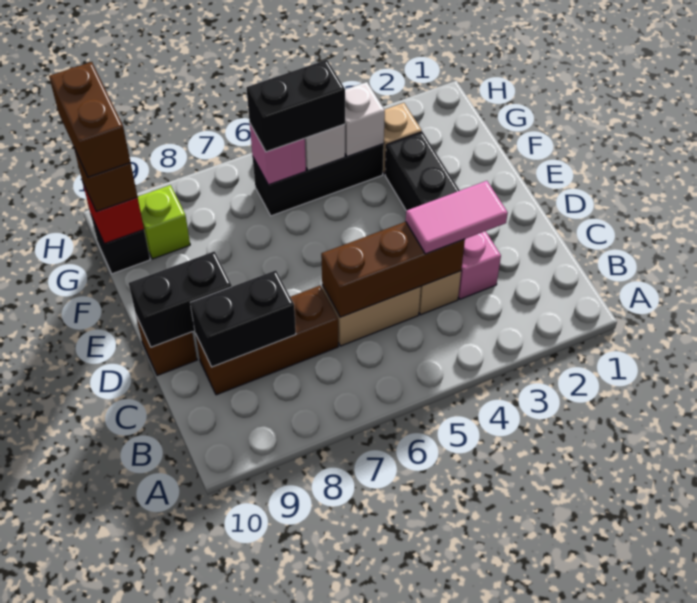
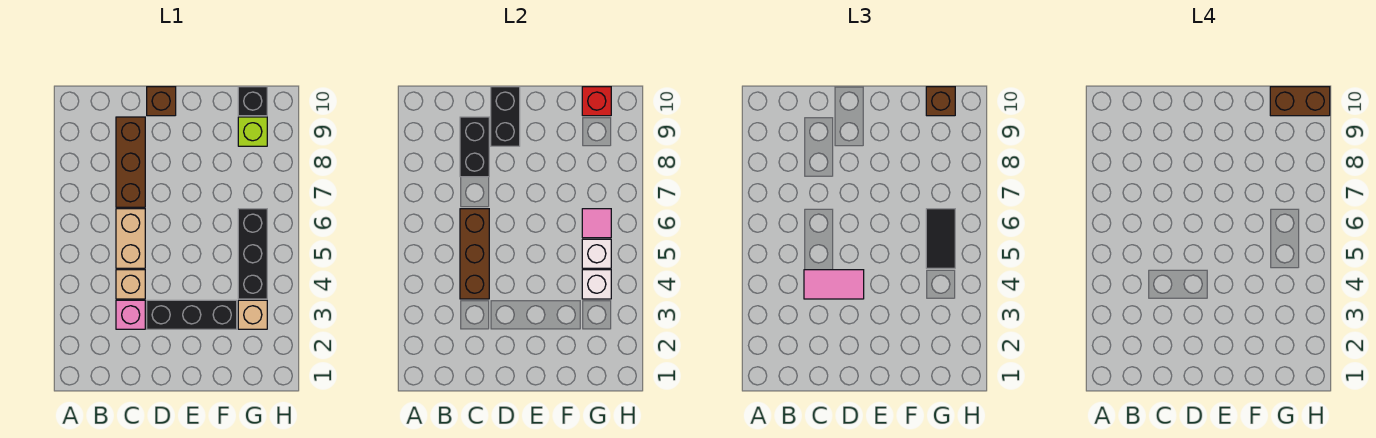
pink tile C3:C4 level 3 -> pink tile C4:D4 level 3
black brick G5:G6 level 3 -> black tile G5:G6 level 3
pink brick G6 level 2 -> pink tile G6 level 2

